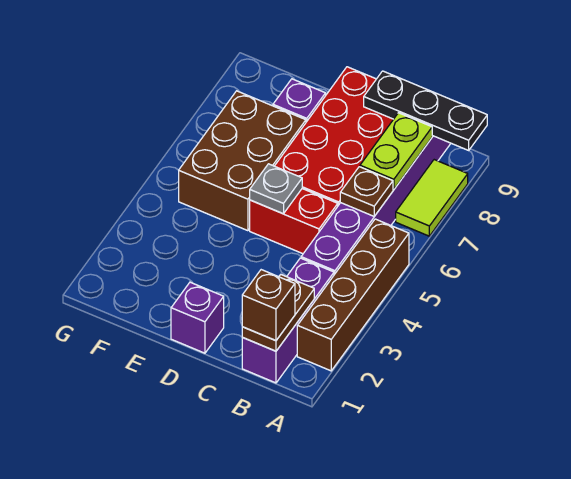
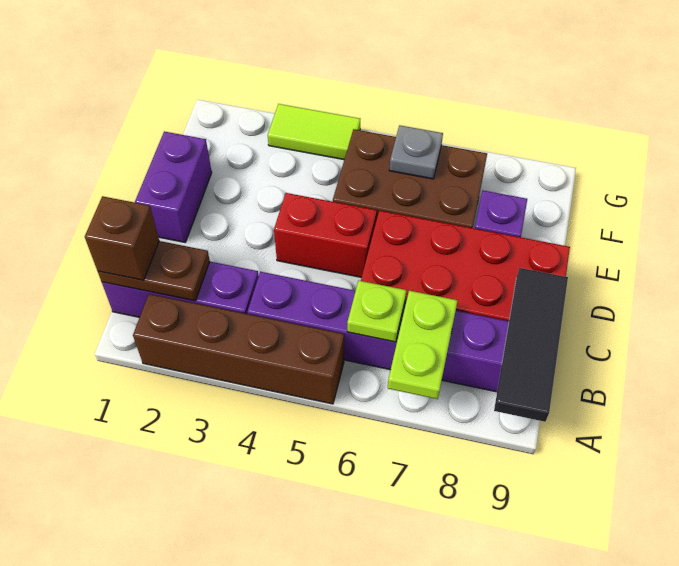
lime tile A7:A8 level 1 -> lime tile G3:G4 level 1
black plate A9:C9 level 2 -> black tile A9:C9 level 2
brown plate B6 level 2 -> lime plate B6 level 2
lime plate B7:B8 level 2 -> lime plate A7:B7 level 2
red brick C5:D5 level 1 -> red brick D4:D5 level 1
purple brick D1 level 1 -> purple brick D1:E1 level 1
grey plate D5 level 2 -> grey plate F6 level 2

